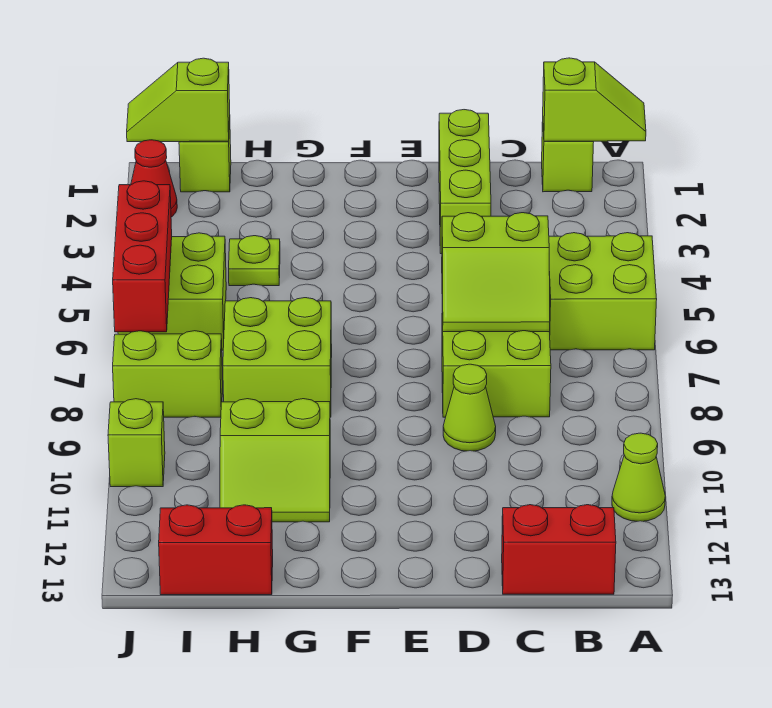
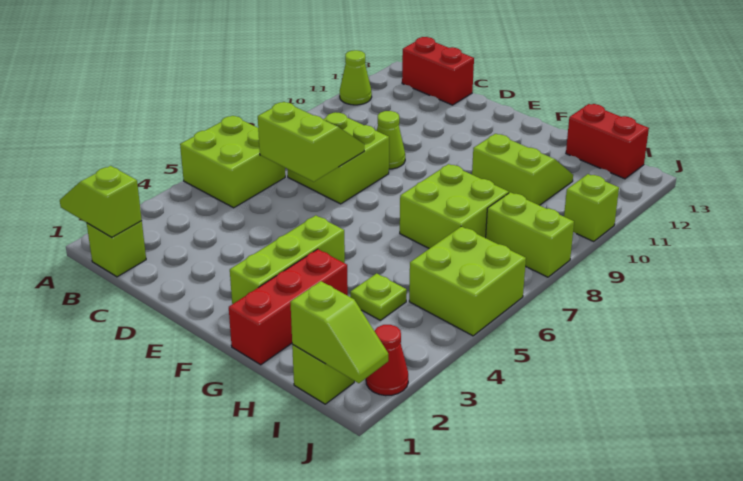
lime brick D1:D3 level 1 -> lime brick F2:F4 level 1
red brick J5:J7 level 2 -> red brick G1:G3 level 1

